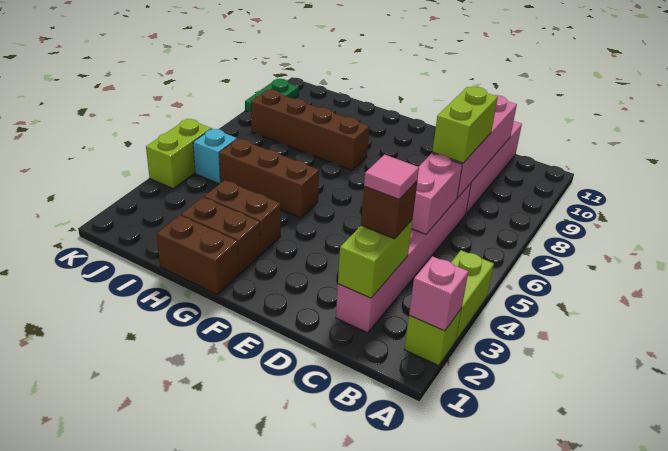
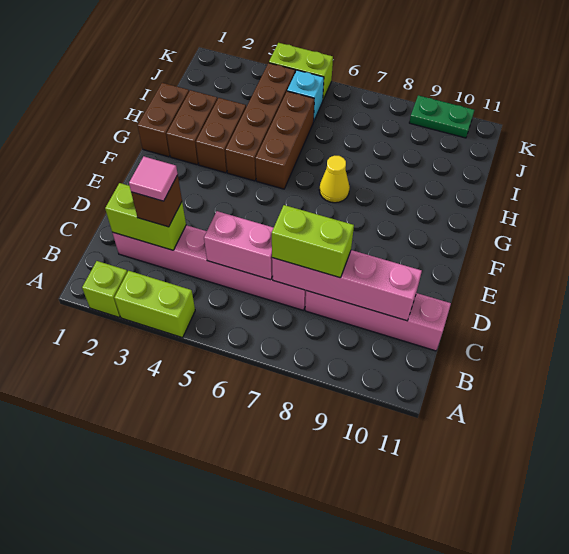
pink brick A2 level 2 -> none
none -> yellow cone G7 level 1
brown brick G8:J8 level 1 -> brown brick G4:J4 level 1

